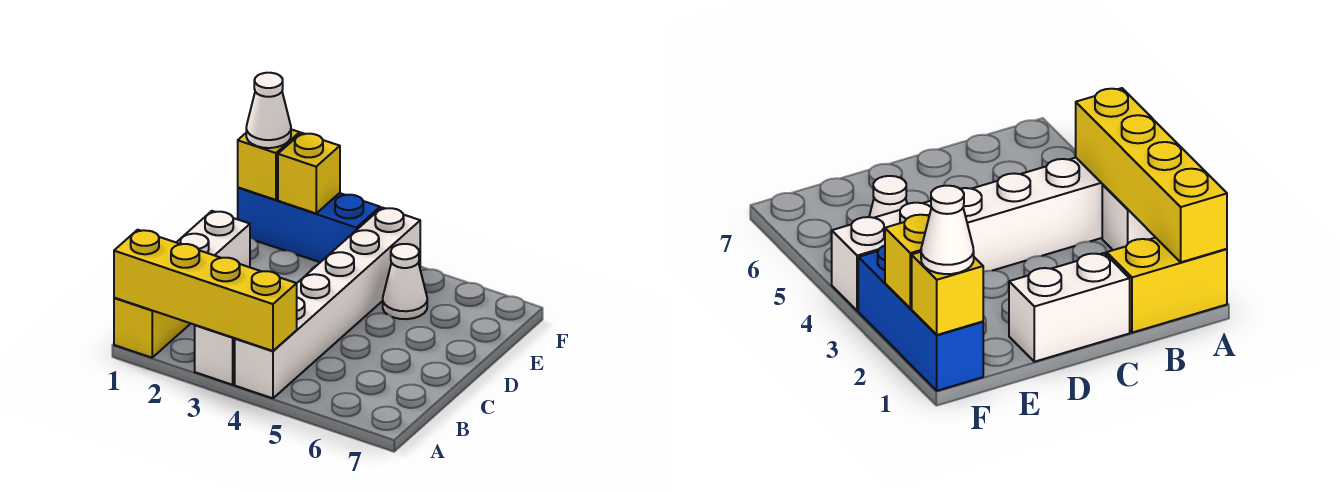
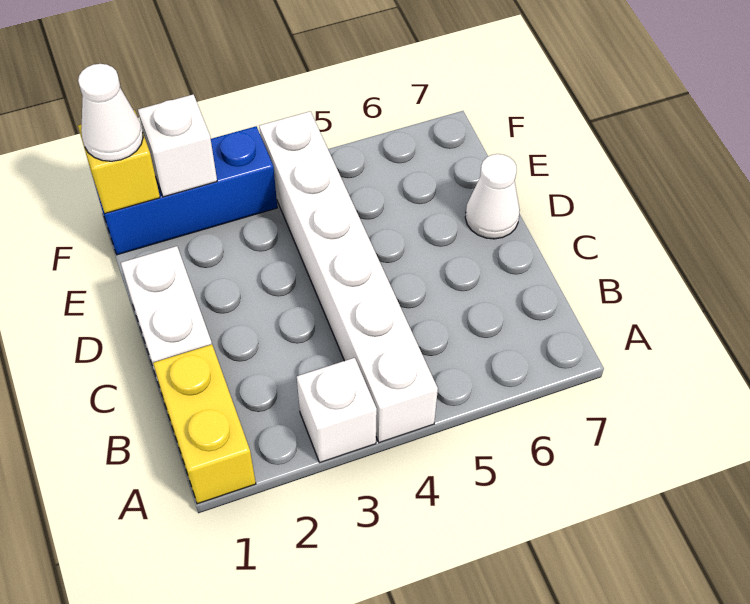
yellow brick A1:A4 level 2 -> none
white cone E5 level 1 -> white cone D7 level 1
yellow brick F2 level 2 -> white brick F2 level 2

